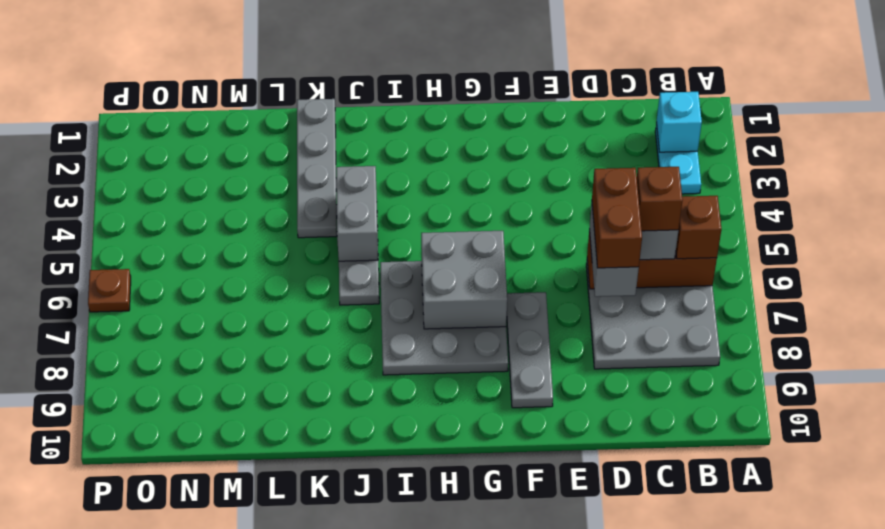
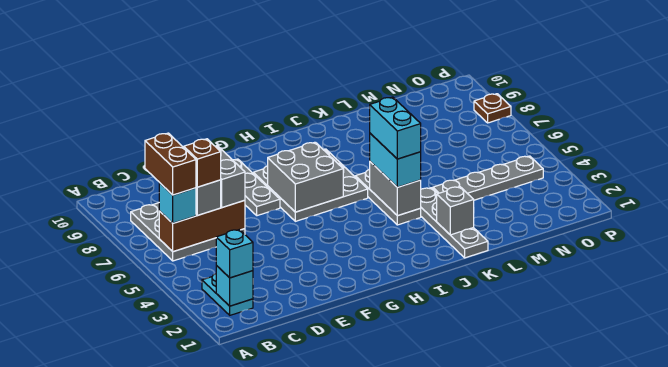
none -> cyan brick B2 level 3
brown brick B6 level 3 -> cyan brick B6 level 3
brown brick D6:D7 level 4 -> brown brick B6:B7 level 4
none -> cyan brick J4:J5 level 3
none -> cyan brick J4:J5 level 4
none -> grey brick K2 level 2
none -> grey plate L4:O4 level 1
brown plate P6 level 1 -> brown plate P8 level 1

